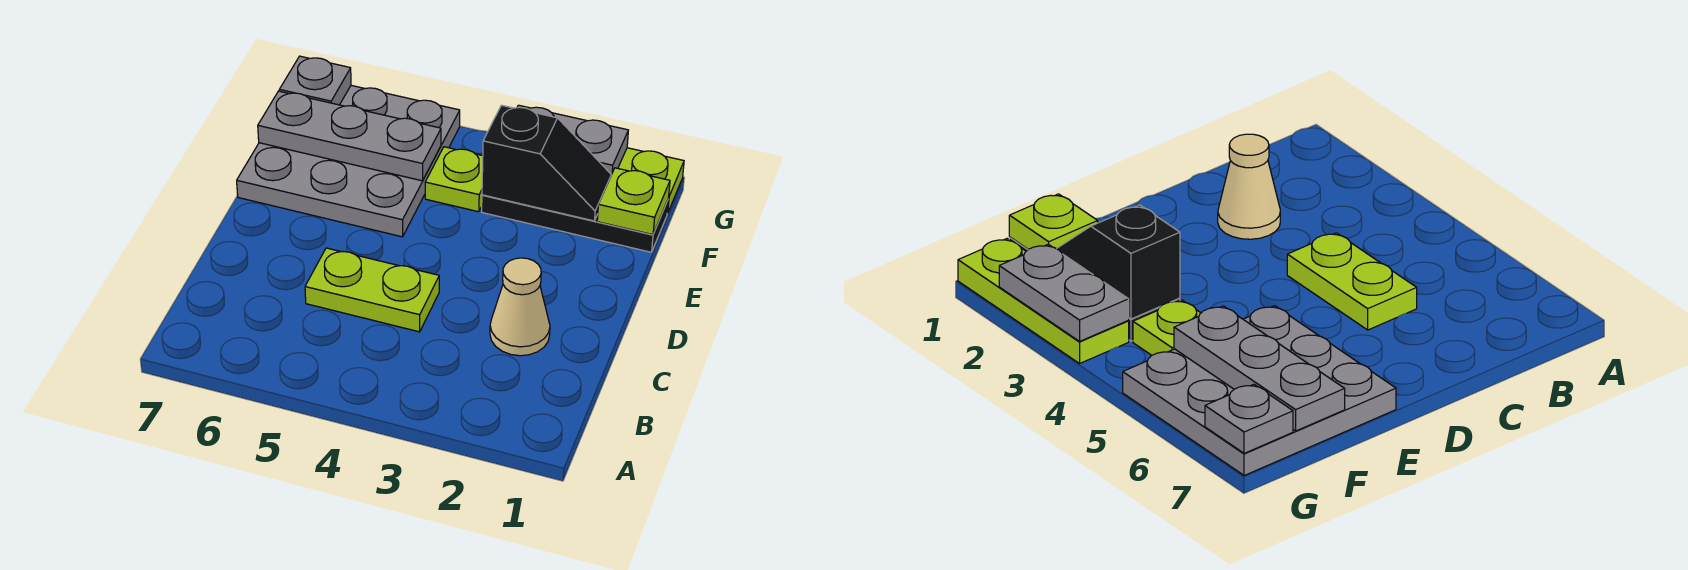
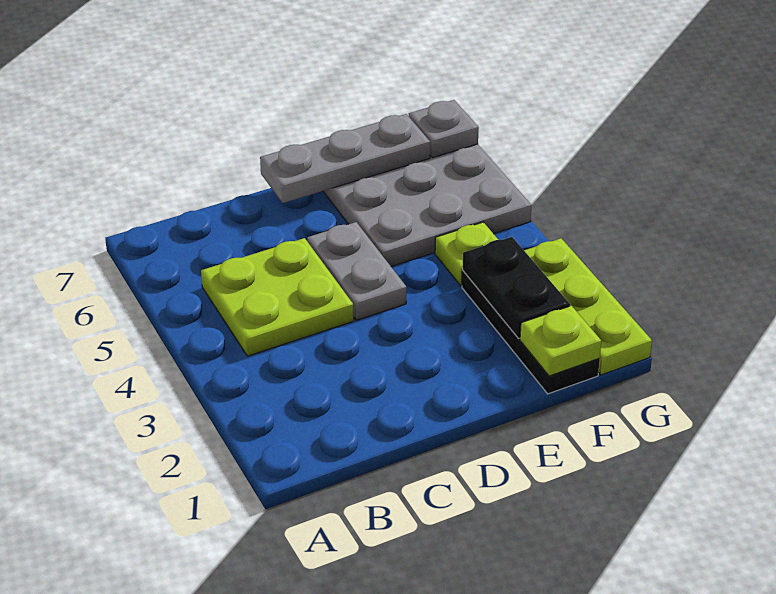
tan cone C2 level 1 -> none
lime plate C4:C5 level 1 -> lime plate B4:C5 level 1
black slope F2:F3 level 2 top 3 -> black plate F2:F3 level 2
grey plate F5:F7 level 2 -> grey plate D7:F7 level 2
grey plate G2:G3 level 2 -> grey plate D4:D5 level 1

